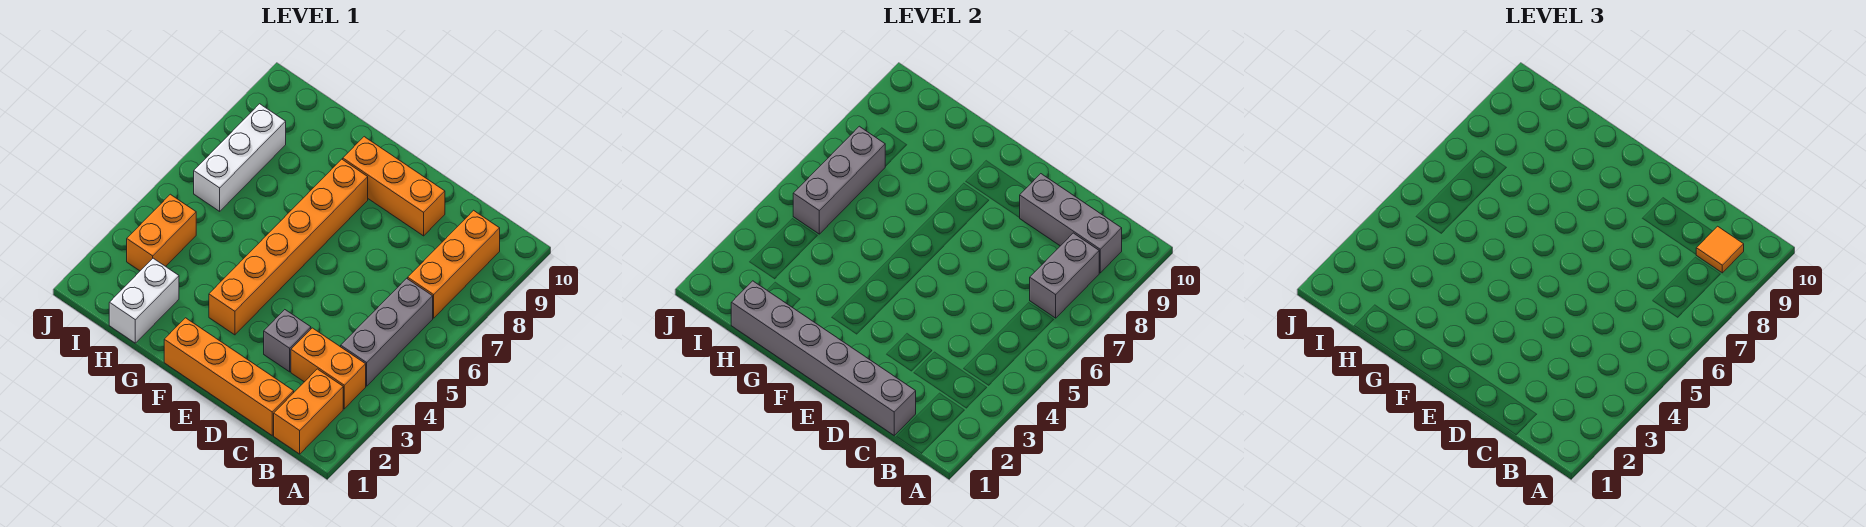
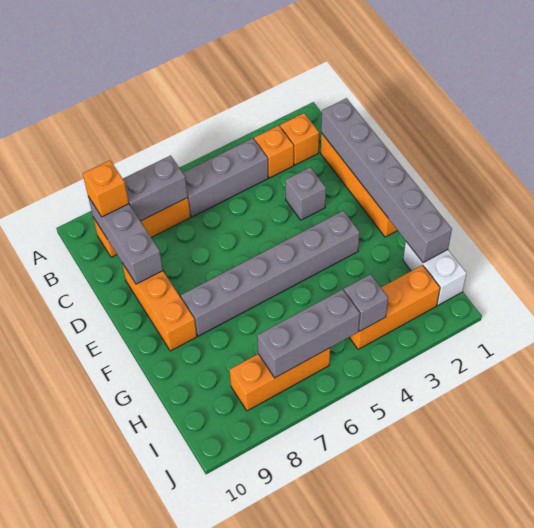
orange brick B1:B2 level 1 -> orange brick B2 level 1
orange brick B3:C3 level 1 -> orange brick B3 level 1
orange tile B9 level 3 -> orange brick B9 level 3
orange brick F3:F8 level 1 -> grey brick F3:F8 level 1
white brick H1:H2 level 1 -> white brick H1:I1 level 1
orange brick I3:I4 level 1 -> orange brick I2:I4 level 1
none -> grey brick I4 level 2
white brick I6:I8 level 1 -> orange brick I6:I8 level 1

